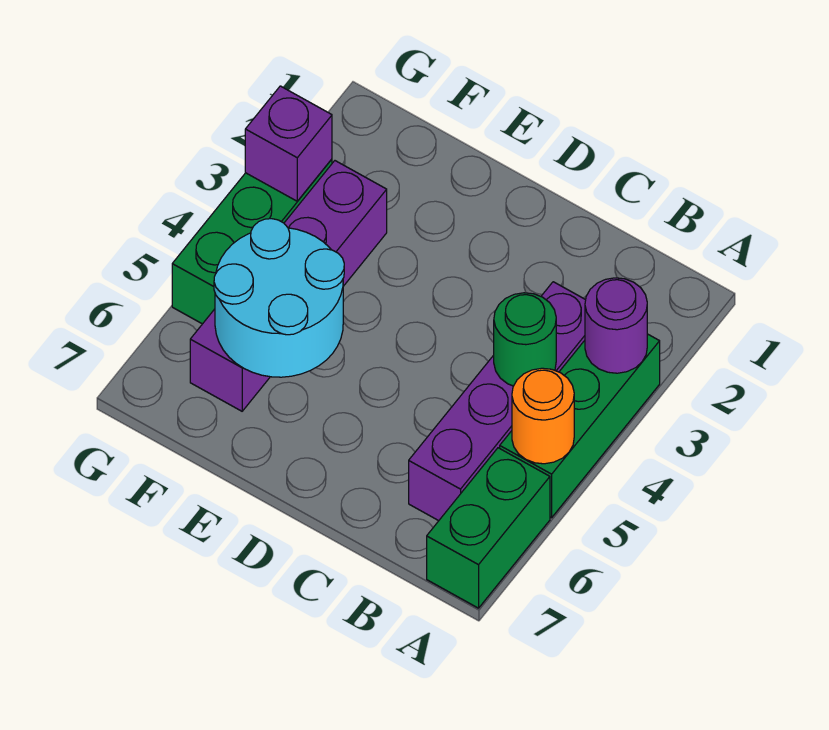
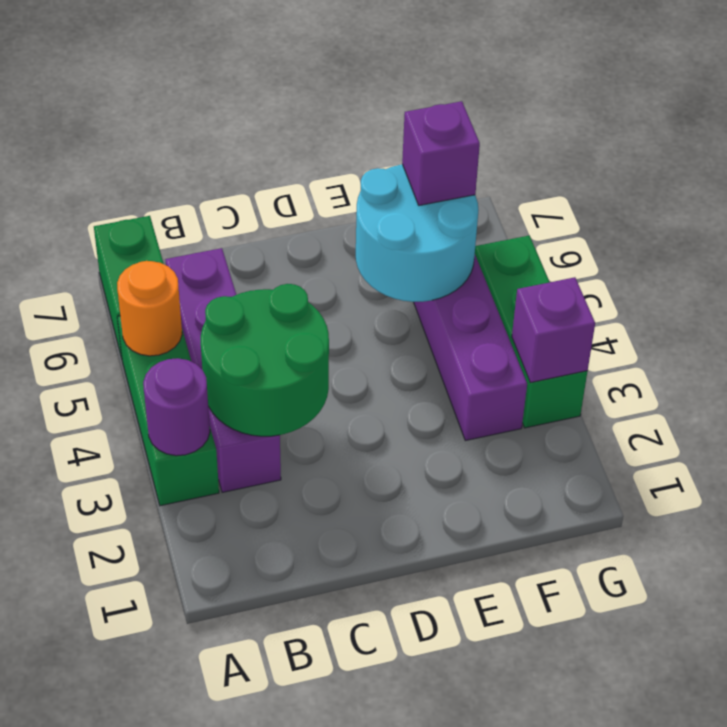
green round brick B4 level 2 -> green round brick B3:C4 level 2
none -> purple brick F6 level 3

